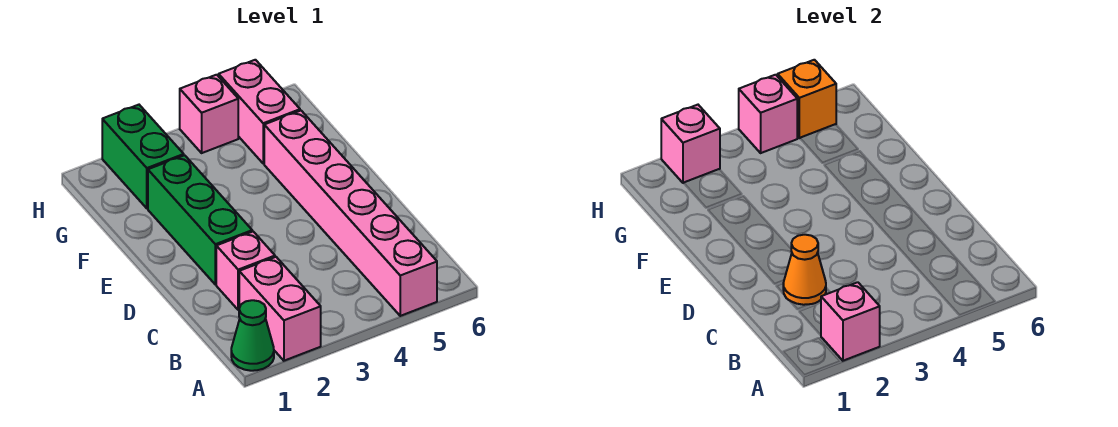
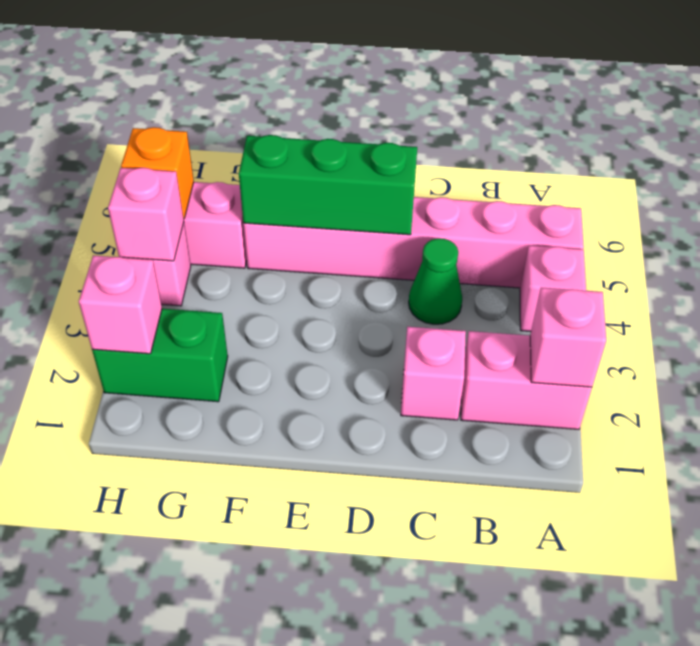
green cone A1 level 1 -> green cone C4 level 1
none -> pink brick A4 level 1
orange cone C2 level 2 -> none
green brick D2:F2 level 1 -> green brick D5:F5 level 2

